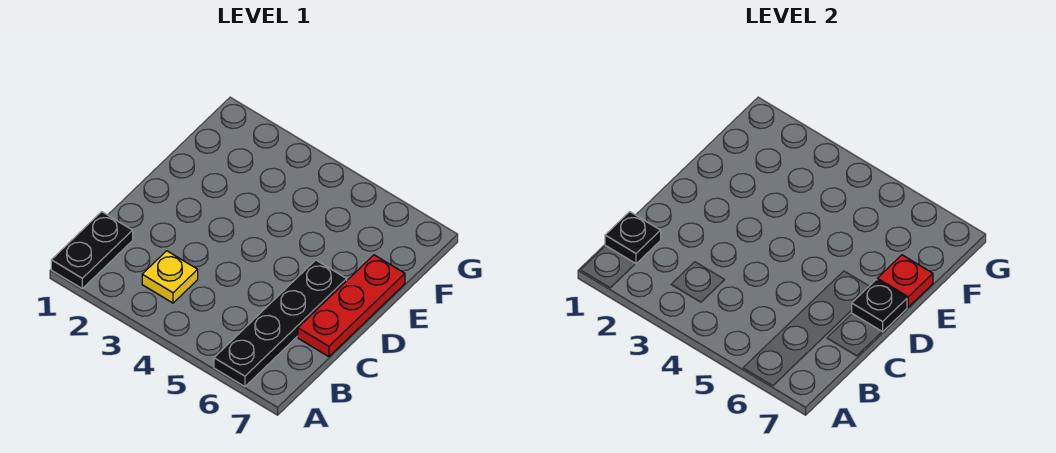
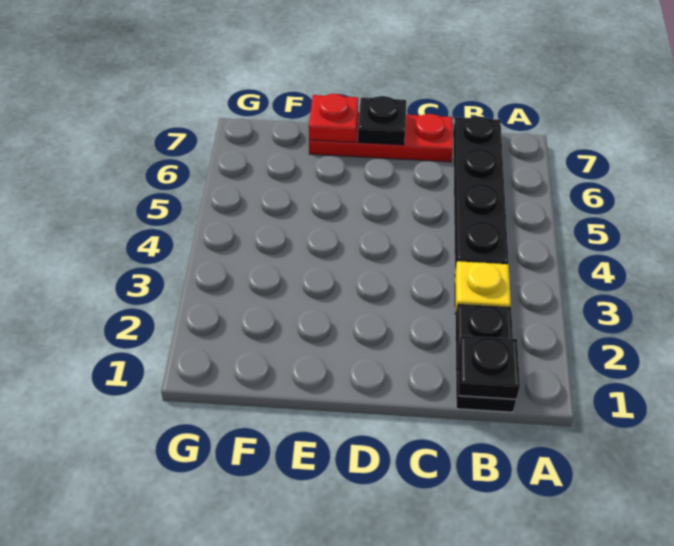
black plate A1:B1 level 1 -> black plate B1:B2 level 1
black plate A6:D6 level 1 -> black plate B4:B7 level 1

